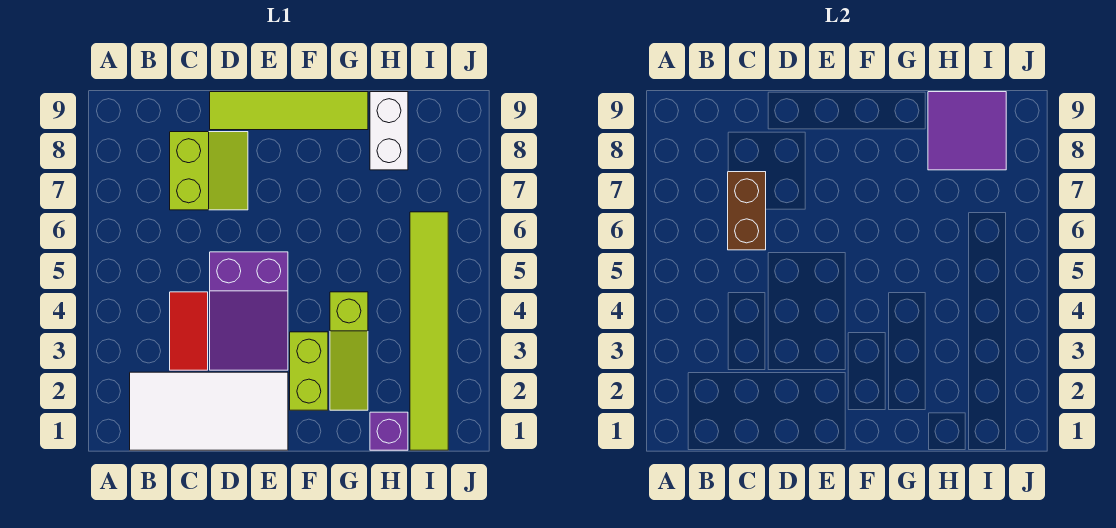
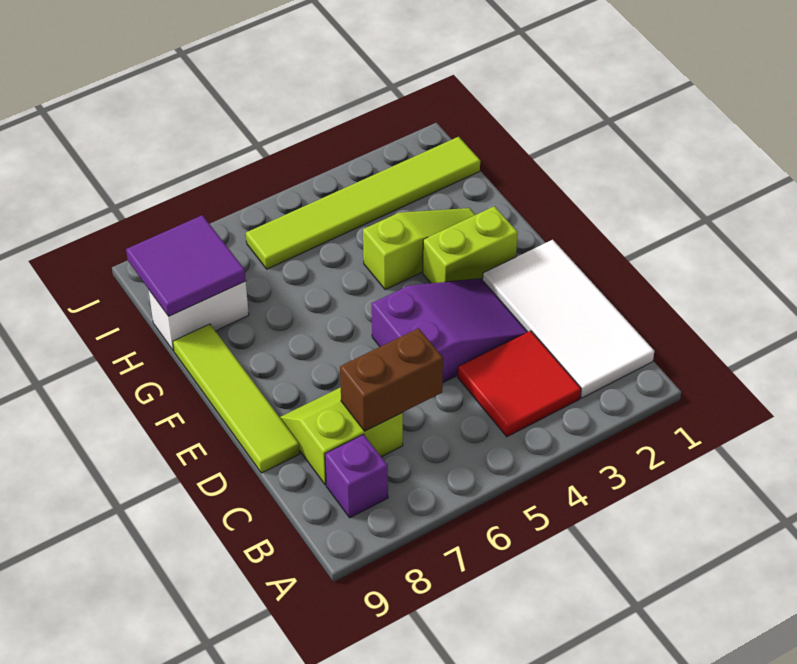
red tile C3:C4 level 1 -> red tile B3:C4 level 1
purple brick H1 level 1 -> purple brick B8 level 1

